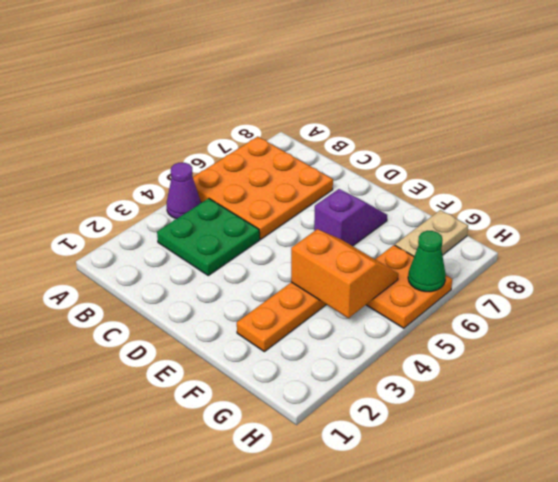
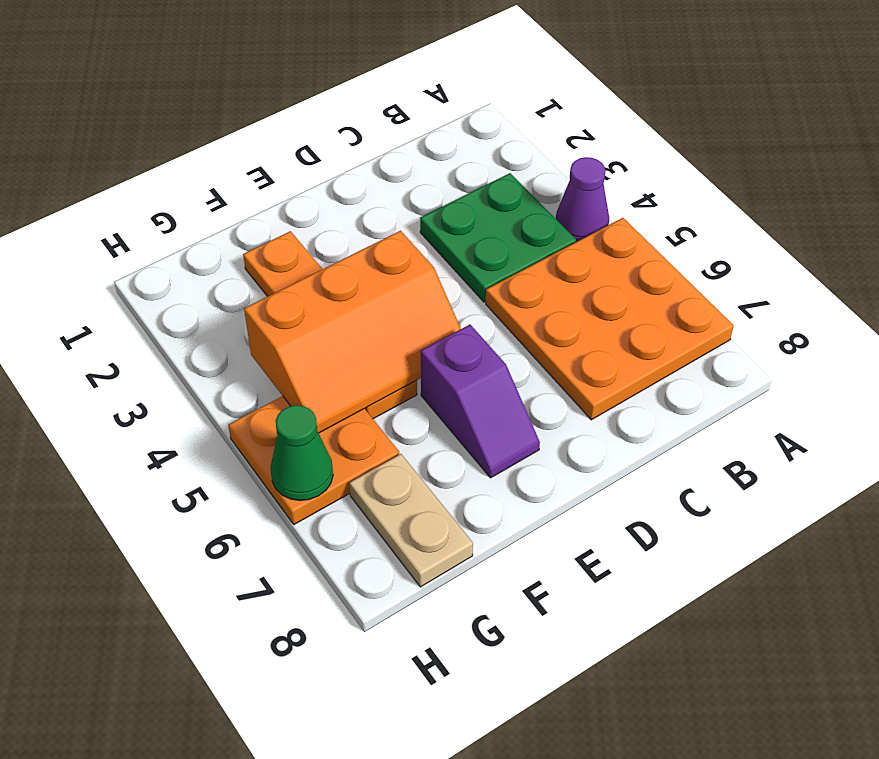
orange slope F4:G5 level 2 top 4 -> orange slope E4:G5 level 2 top 4

